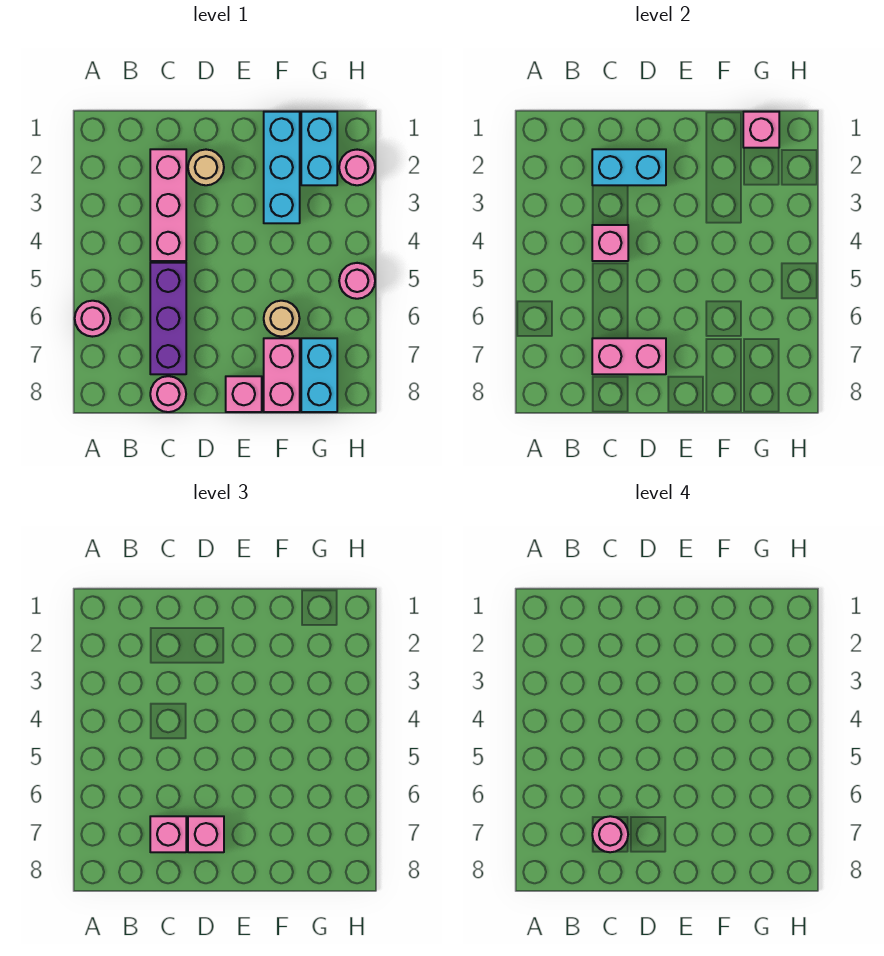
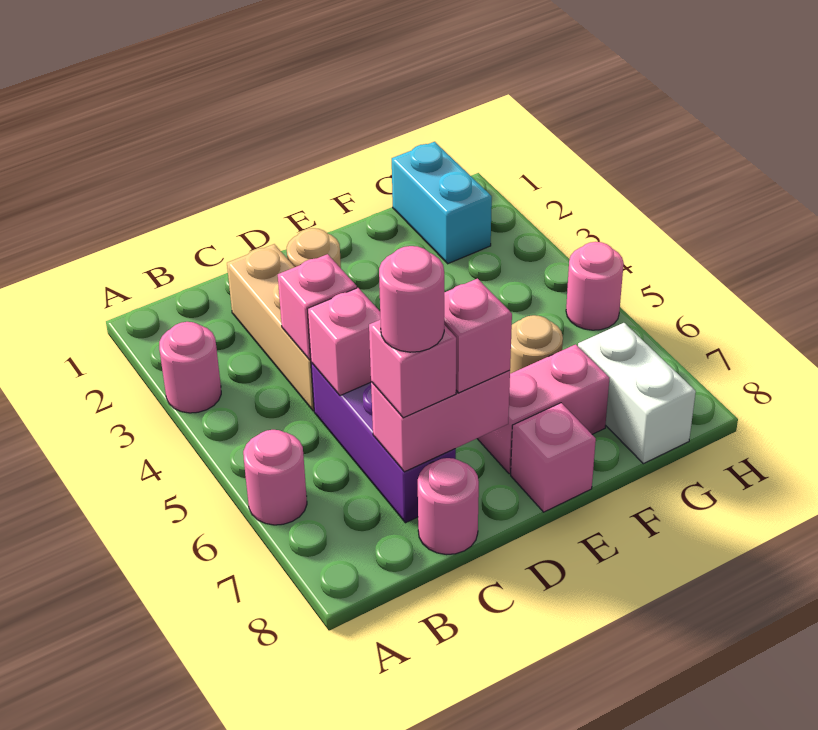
pink brick C2:C4 level 1 -> tan brick C2:C4 level 1
cyan brick C2:D2 level 2 -> none
cyan brick F1:F3 level 1 -> none
pink brick F7:F8 level 1 -> pink brick E7:F7 level 1
pink brick G1 level 2 -> pink brick C5 level 2
cyan brick G7:G8 level 1 -> white brick G7:G8 level 1
pink round brick H2 level 1 -> pink round brick A3 level 1

